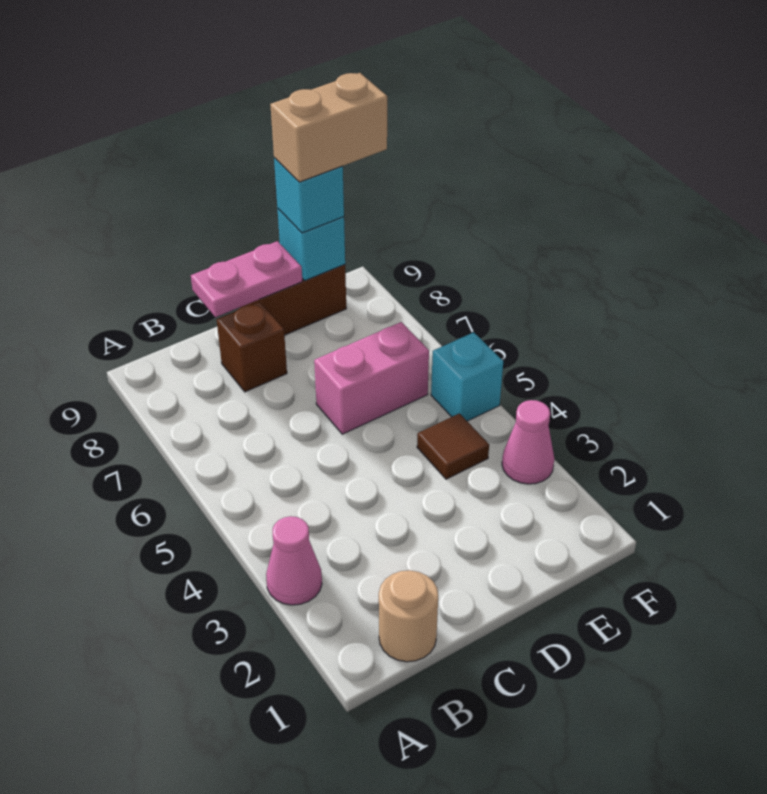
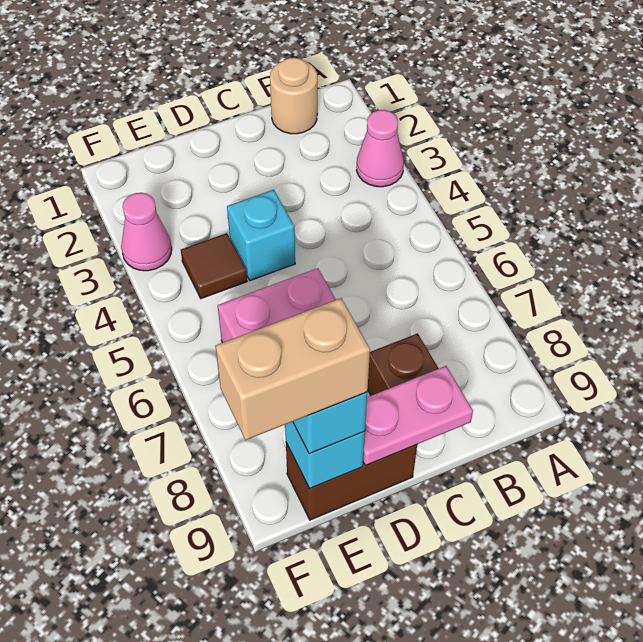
cyan brick F5 level 1 -> cyan brick D4 level 1

